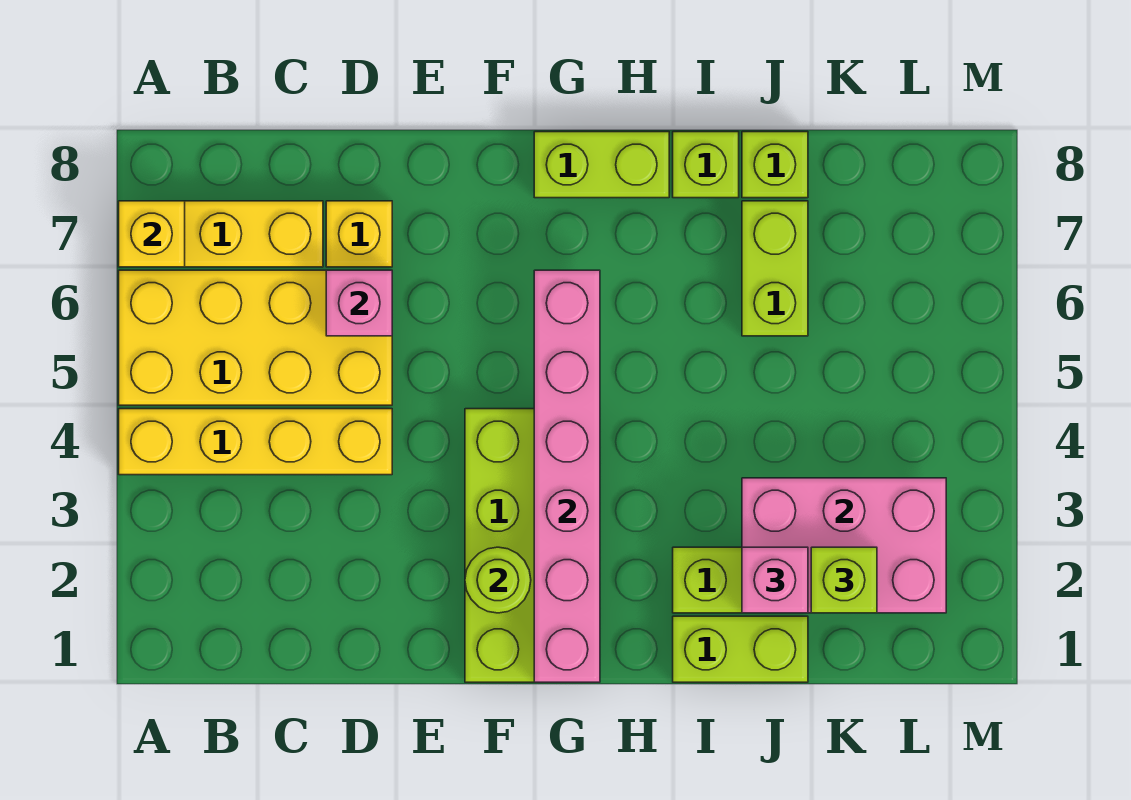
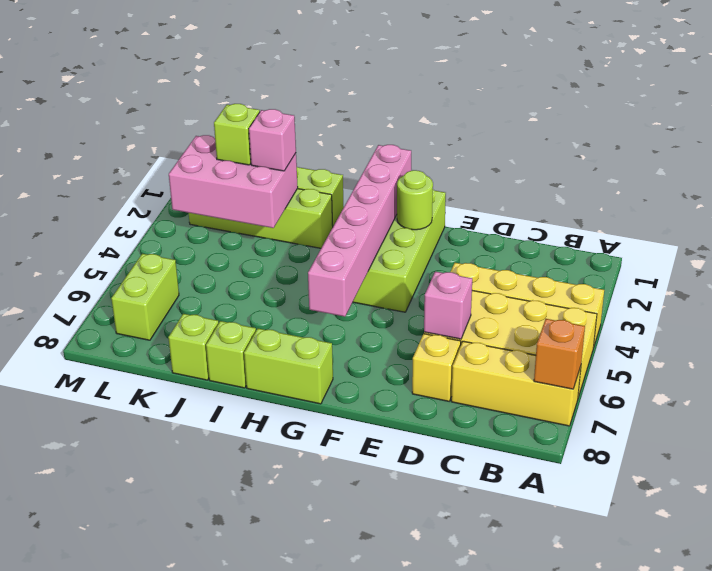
yellow brick A7 level 2 -> orange brick A7 level 2
lime brick J6:J7 level 1 -> lime brick L6:L7 level 1

